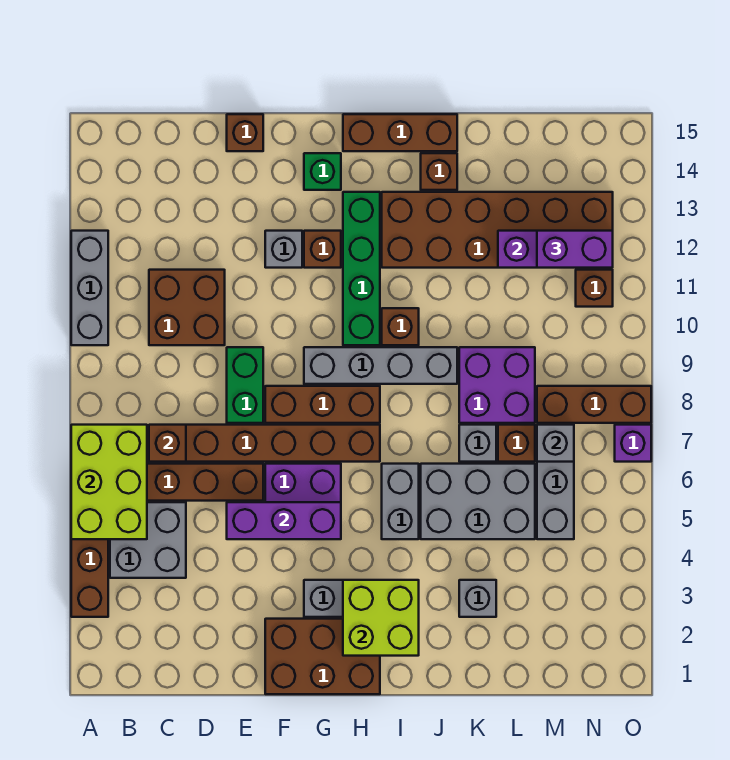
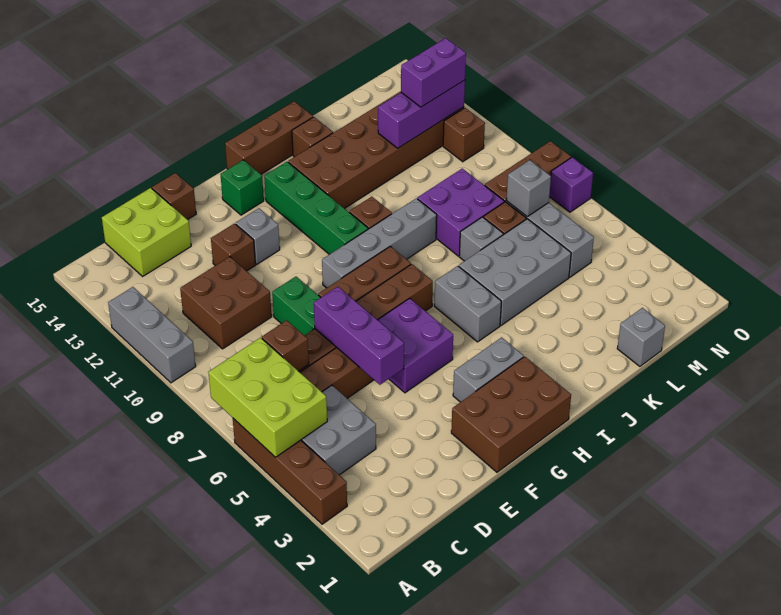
purple brick E5:G5 level 2 -> purple brick E5:E7 level 2
brown brick G12 level 1 -> brown brick E12 level 1
lime brick H2:I3 level 2 -> lime brick C14:D15 level 1
grey brick K3 level 1 -> grey brick L1 level 1

